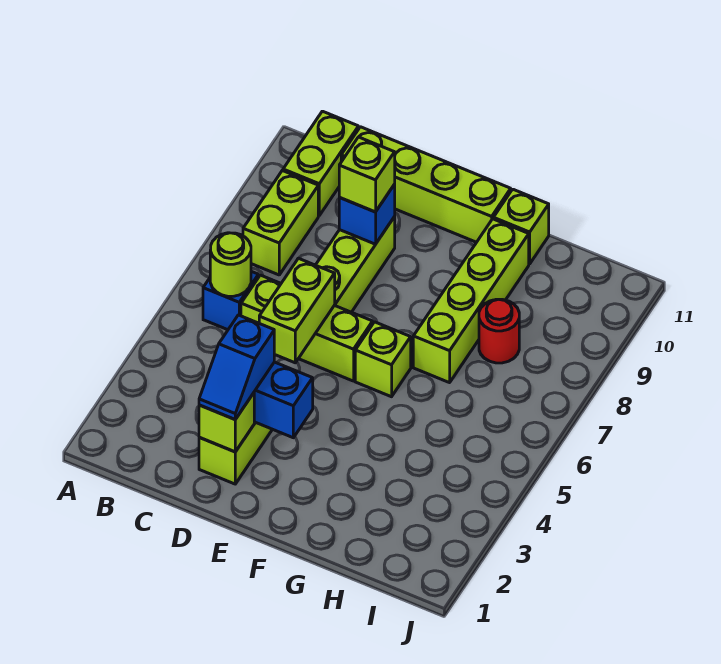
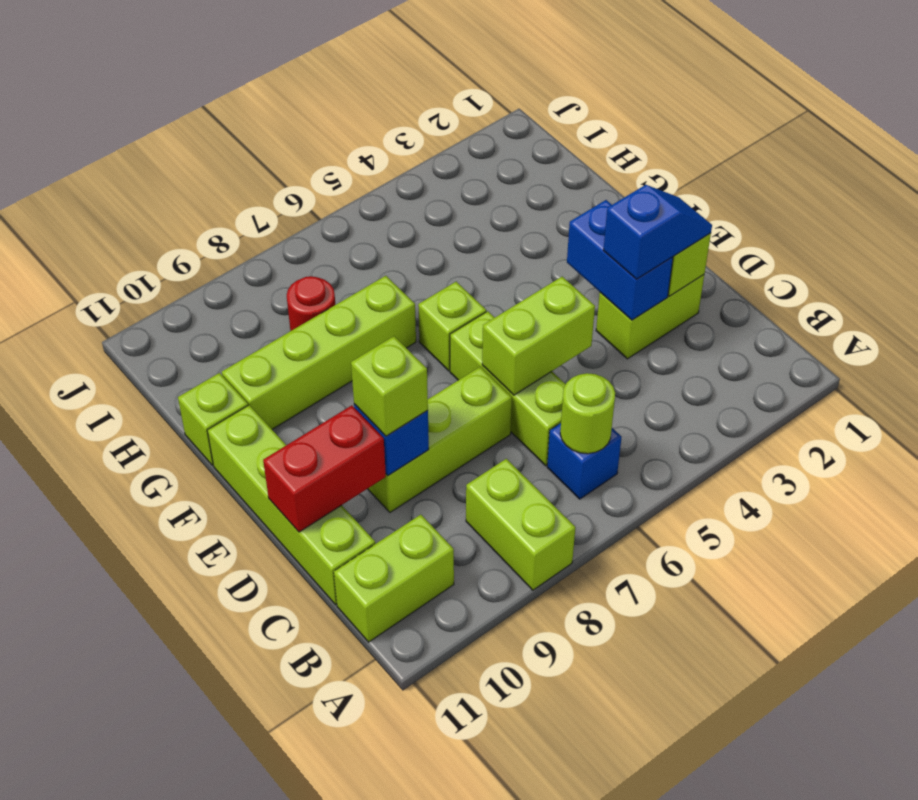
lime brick B8:B9 level 1 -> lime brick A8:B8 level 1
none -> red brick D10:D11 level 2

